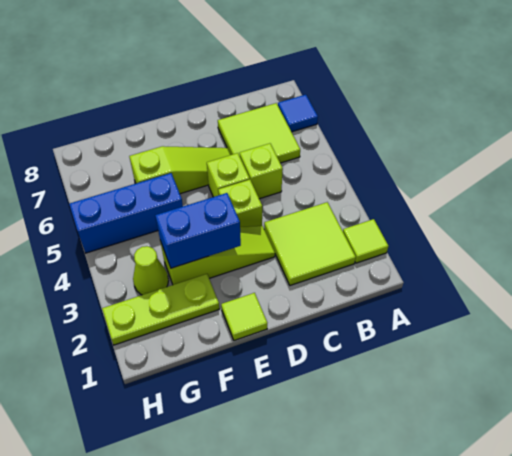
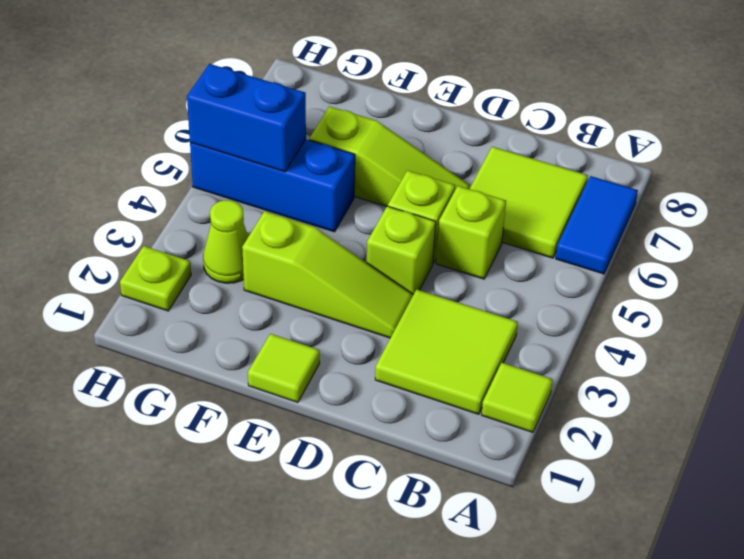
blue tile A7 level 1 -> blue tile A6:A7 level 1
blue brick E3:F3 level 2 -> blue brick G5:H5 level 2
lime plate F2:H2 level 1 -> lime plate H2 level 1

